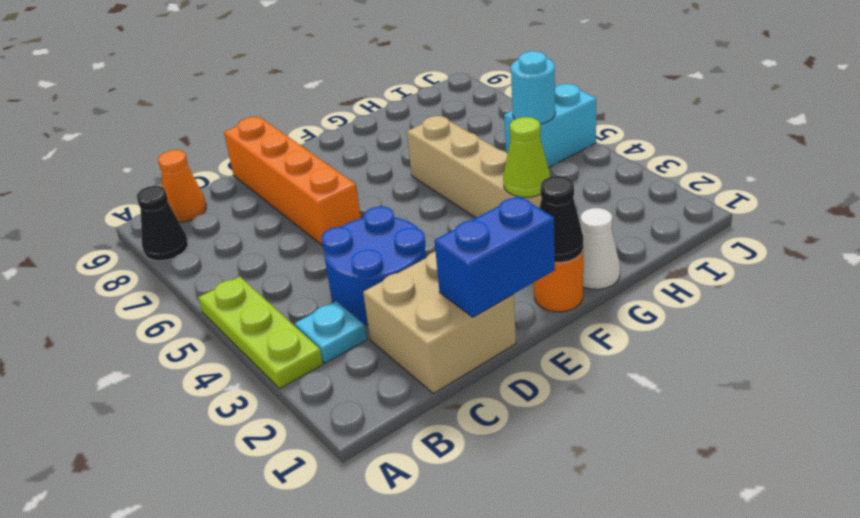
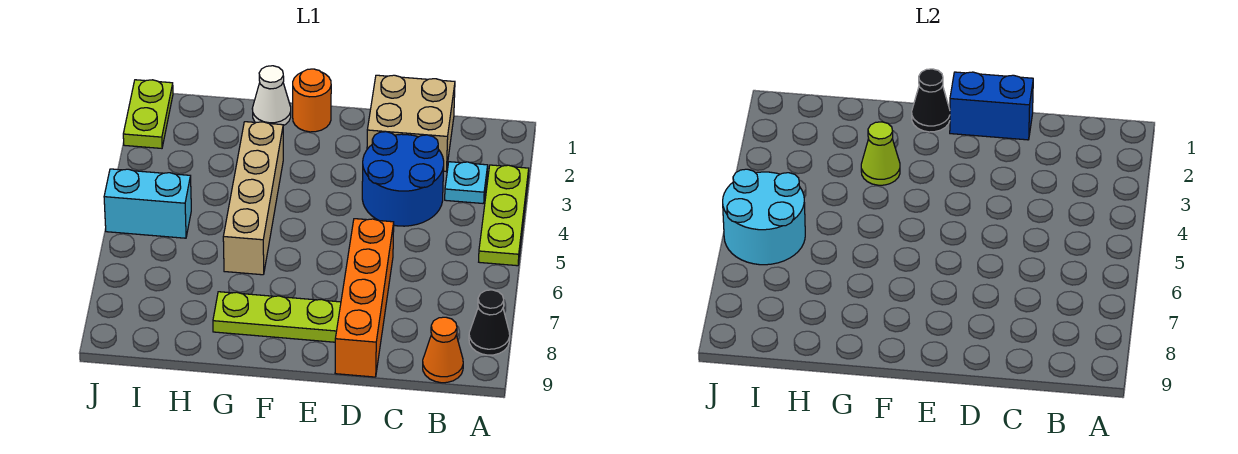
none -> lime plate E8:G8 level 1
cyan round brick I5 level 2 -> cyan round brick I5:J6 level 2
none -> lime plate J1:J2 level 1

